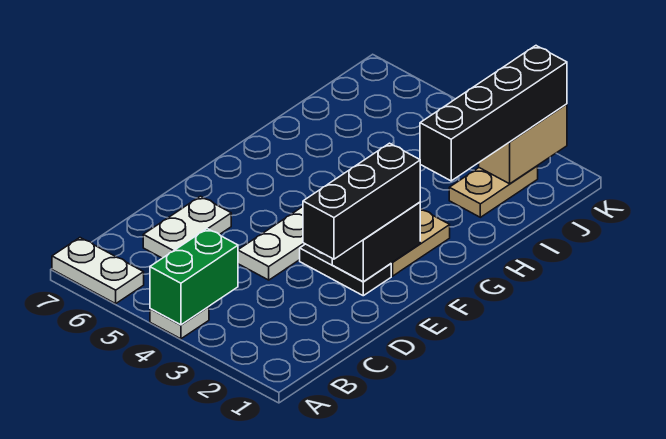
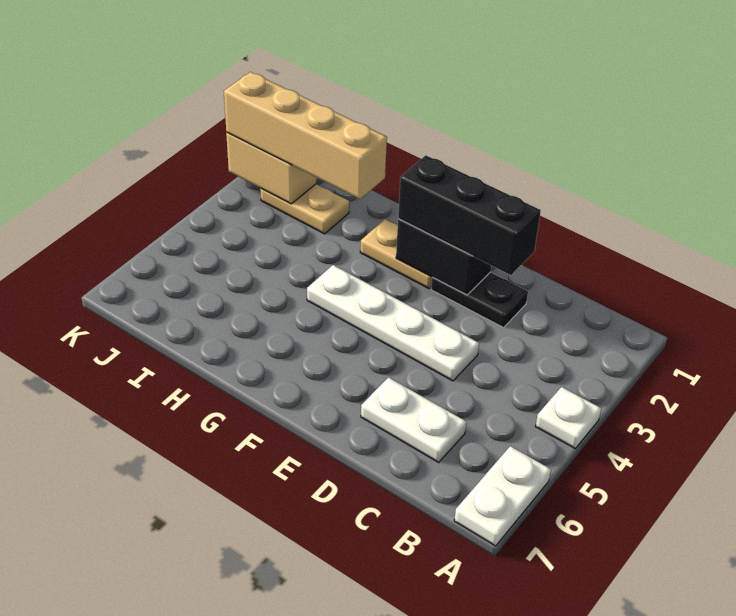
green brick A4:B4 level 2 -> none
black plate E2:E3 level 1 -> black plate D2:E2 level 1
black brick H2:K2 level 3 -> tan brick H2:K2 level 3

